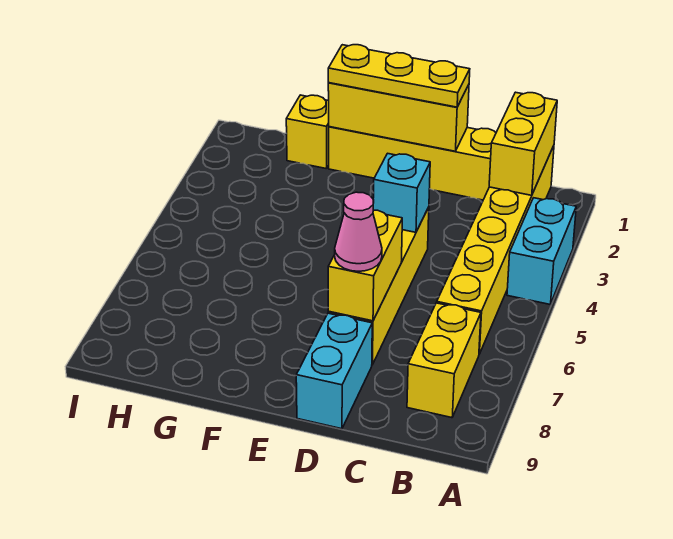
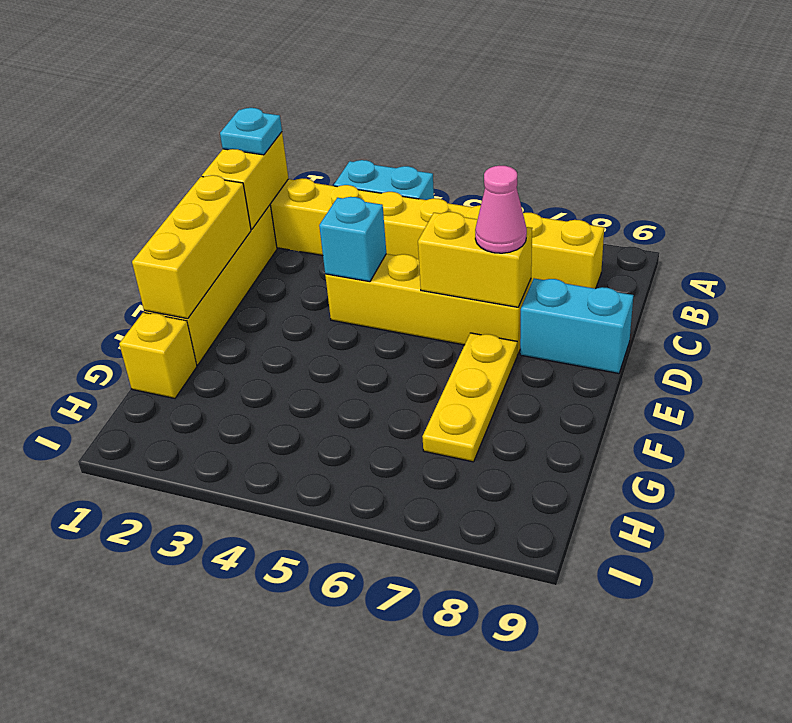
yellow brick B1:B2 level 2 -> yellow brick B1:C1 level 2
none -> cyan plate B1 level 3
yellow plate D1:F1 level 3 -> yellow plate E7:G7 level 1

